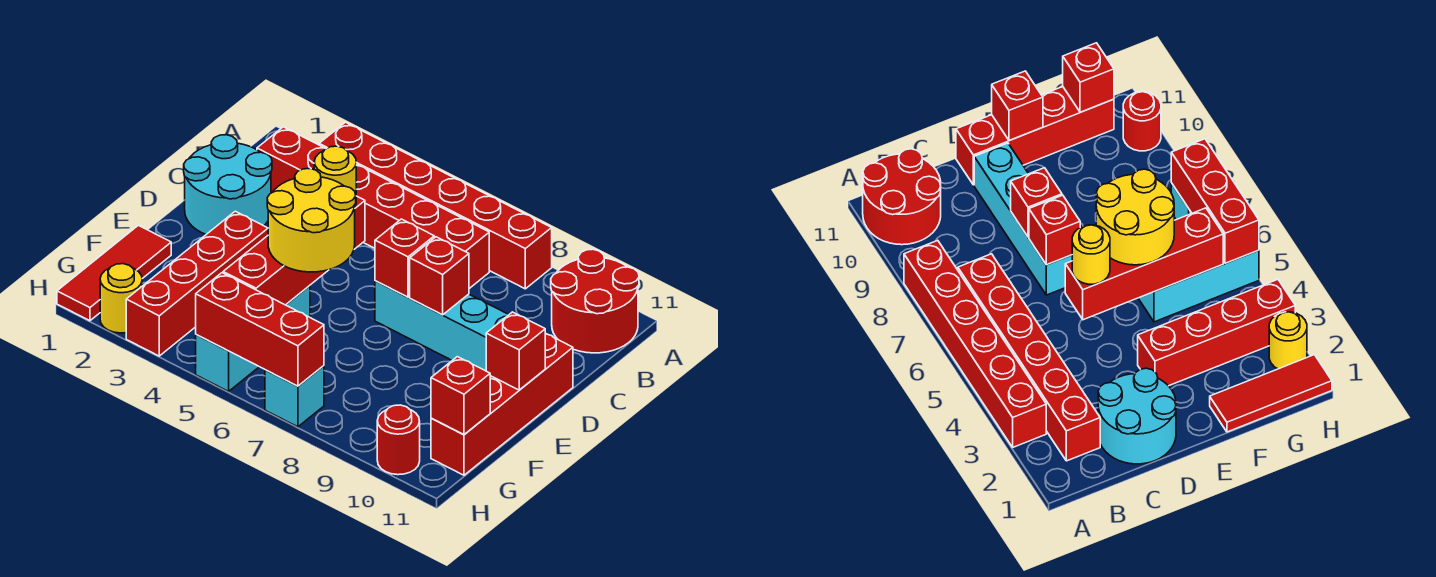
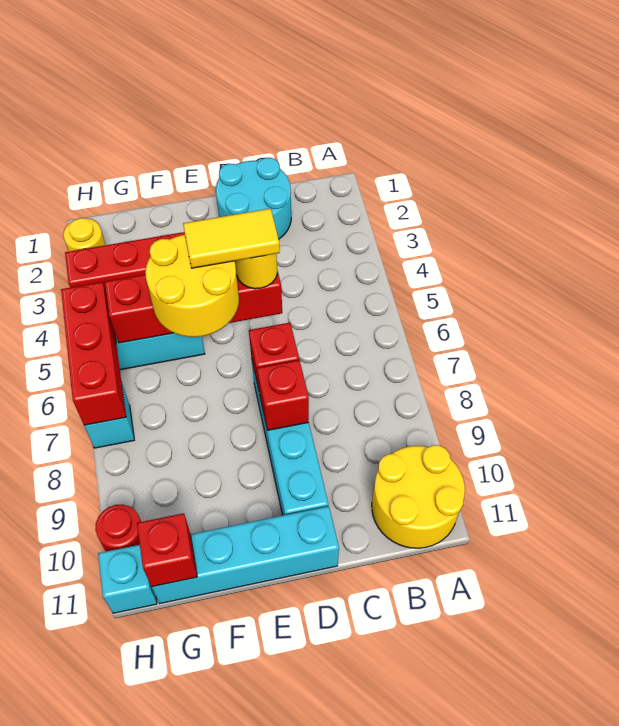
red brick A3:A8 level 1 -> none
red round brick A10:B11 level 1 -> yellow round brick A10:B11 level 1
red brick B2:B7 level 1 -> none
none -> yellow tile D5:E5 level 4
red brick D11:G11 level 1 -> cyan brick D11:G11 level 1
red brick E11 level 2 -> none
red tile F1:H1 level 1 -> none
none -> cyan brick H11 level 1

